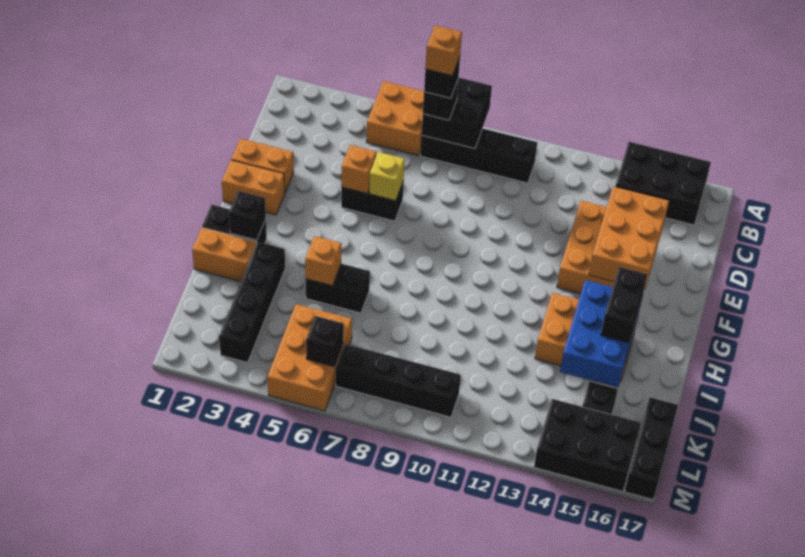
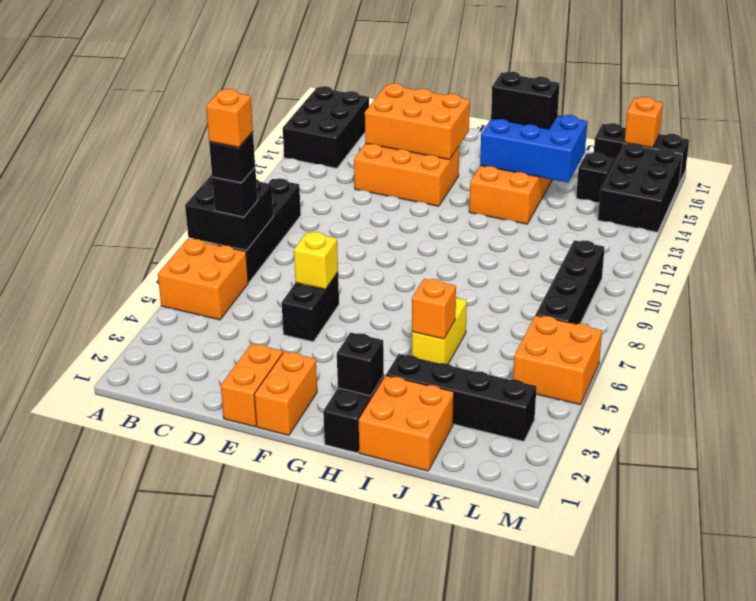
orange brick E5 level 2 -> orange brick L17 level 2
orange brick I1:I2 level 1 -> orange brick I1:J2 level 1
black brick I5:I6 level 1 -> yellow brick I5:I6 level 1
orange brick K5:M6 level 1 -> orange brick L5:M6 level 1
black brick L6 level 2 -> none

